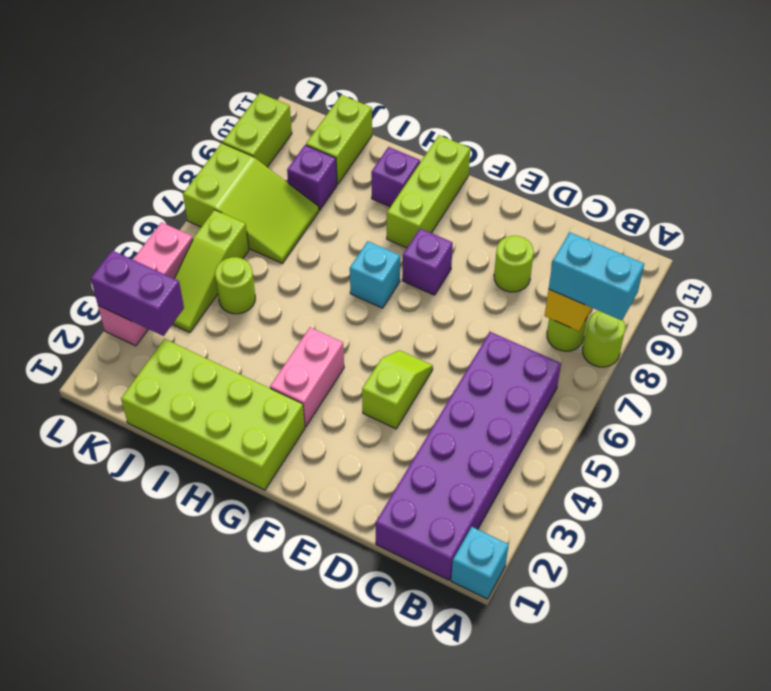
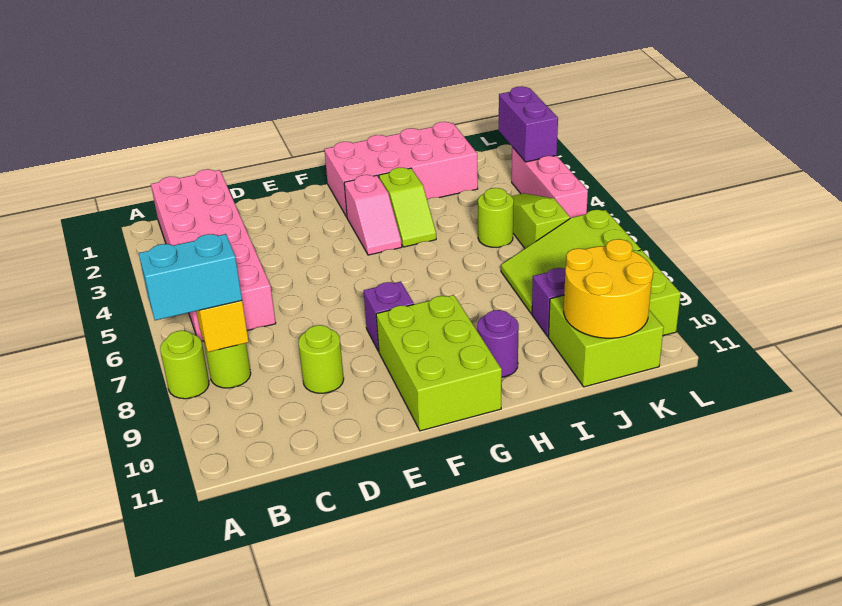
cyan brick A1 level 1 -> none
purple brick B1:C6 level 1 -> pink brick B1:C6 level 1
lime slope E4:E5 level 1 top 4 -> lime slope H3:H4 level 1 top 3
lime brick G1:J2 level 1 -> pink brick G1:J2 level 1
pink brick G3:G4 level 1 -> pink slope G3:G4 level 1 top 3
cyan brick G7 level 1 -> none
lime brick G9:G11 level 1 -> lime brick F9:G11 level 1
purple brick H10 level 1 -> purple round brick H10 level 1
lime brick J10:J11 level 1 -> lime brick J10:K11 level 1
none -> yellow round brick J10:K11 level 2
purple brick K3:L3 level 2 -> purple brick L2:L3 level 2

